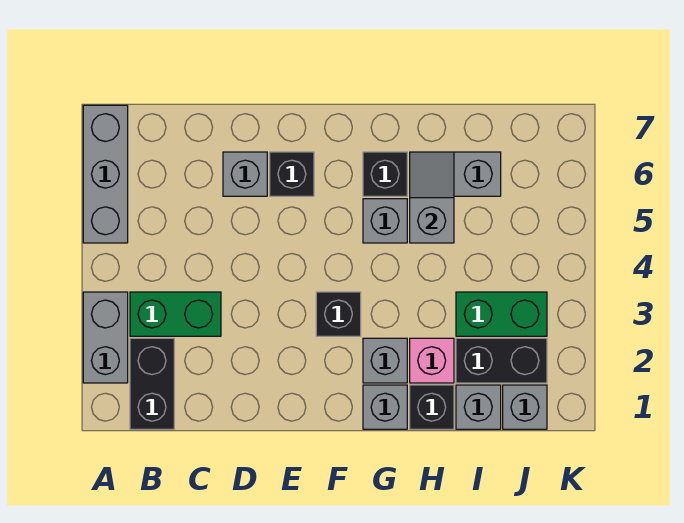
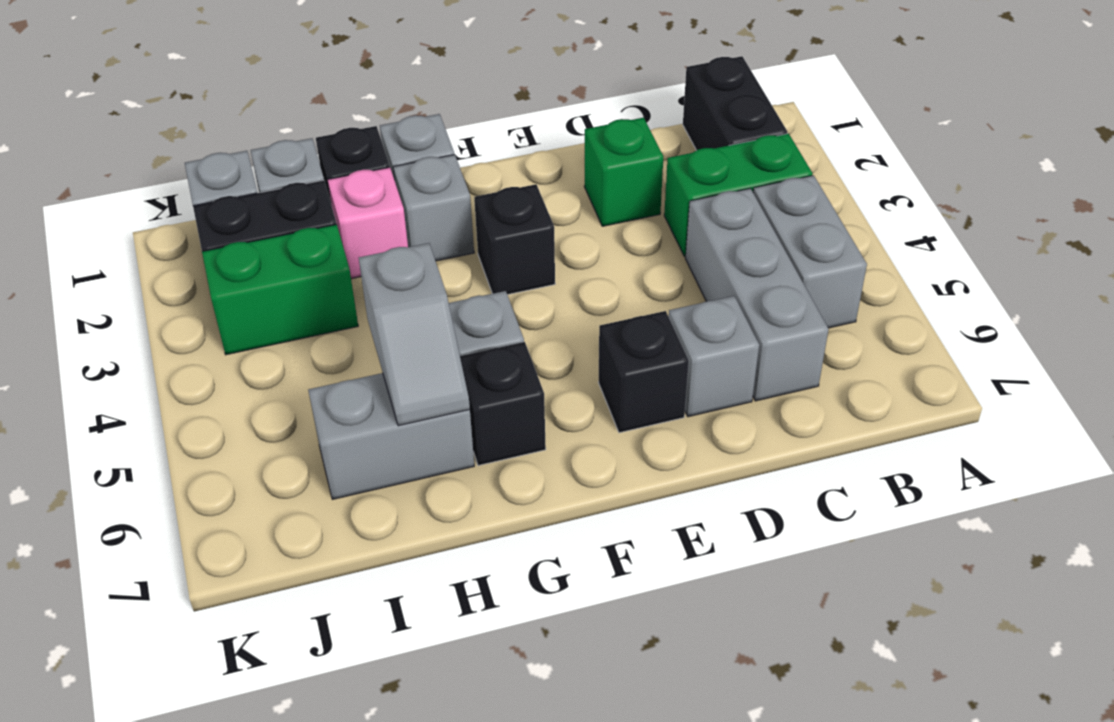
grey brick A2:A3 level 1 -> grey brick B4:B5 level 1
grey brick A5:A7 level 1 -> grey brick C4:C6 level 1
none -> green brick D2 level 1

